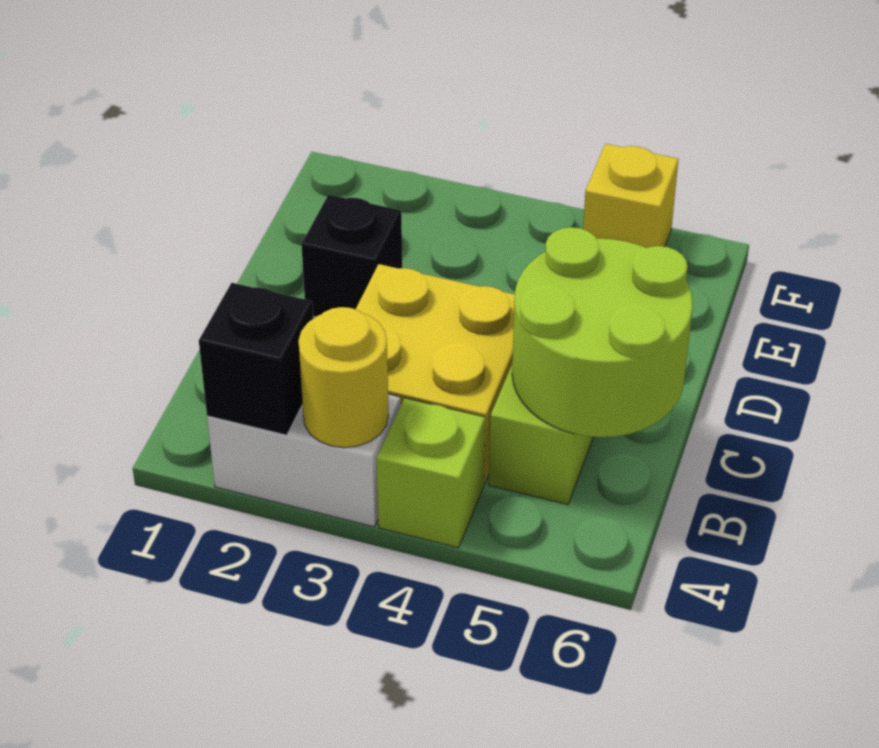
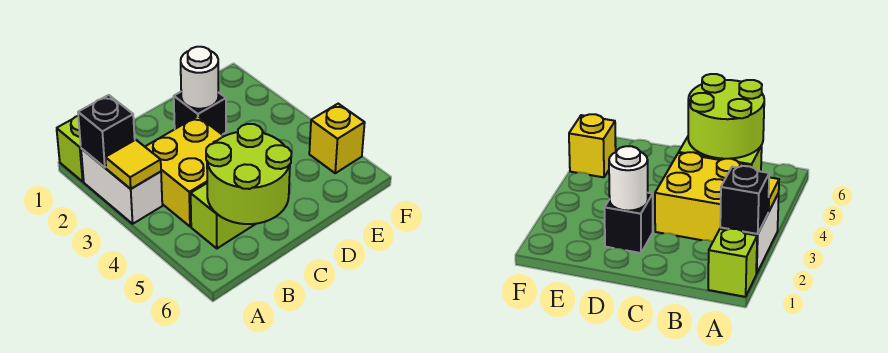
yellow round brick A3 level 2 -> yellow tile A3 level 2
lime brick A4 level 1 -> lime brick A1 level 1
none -> white round brick D2 level 2

